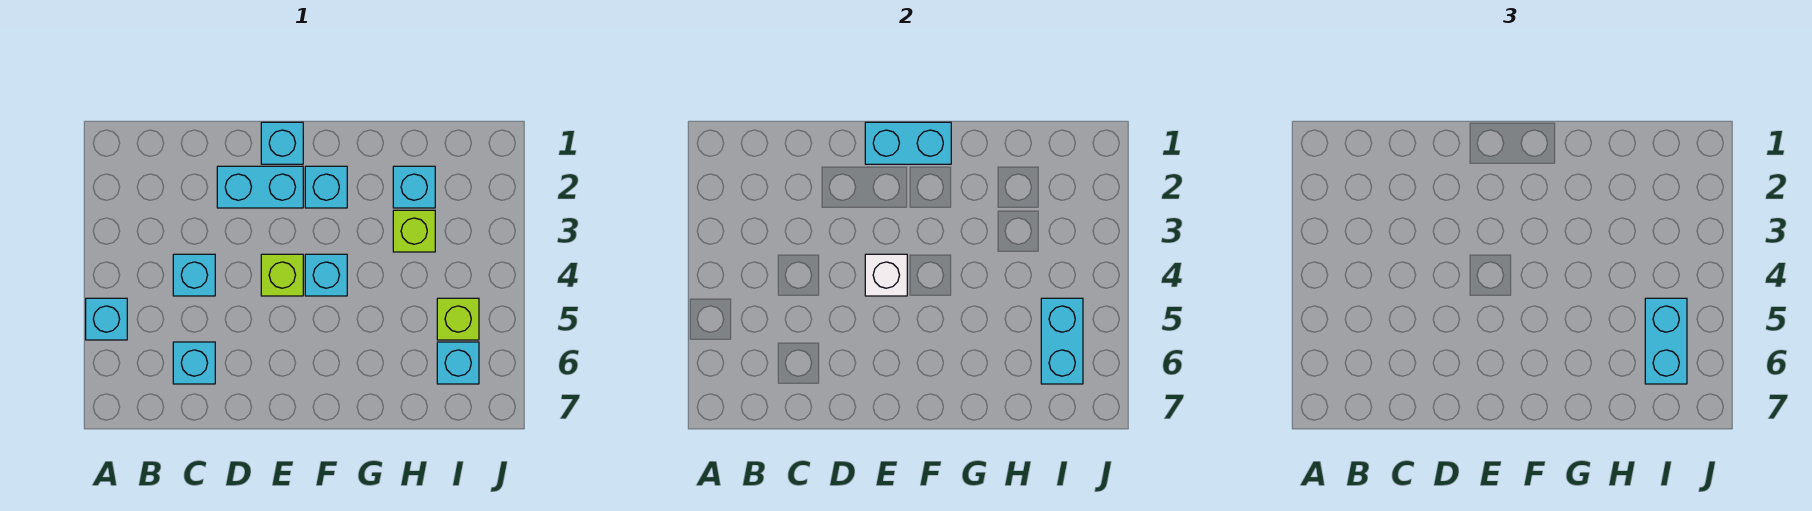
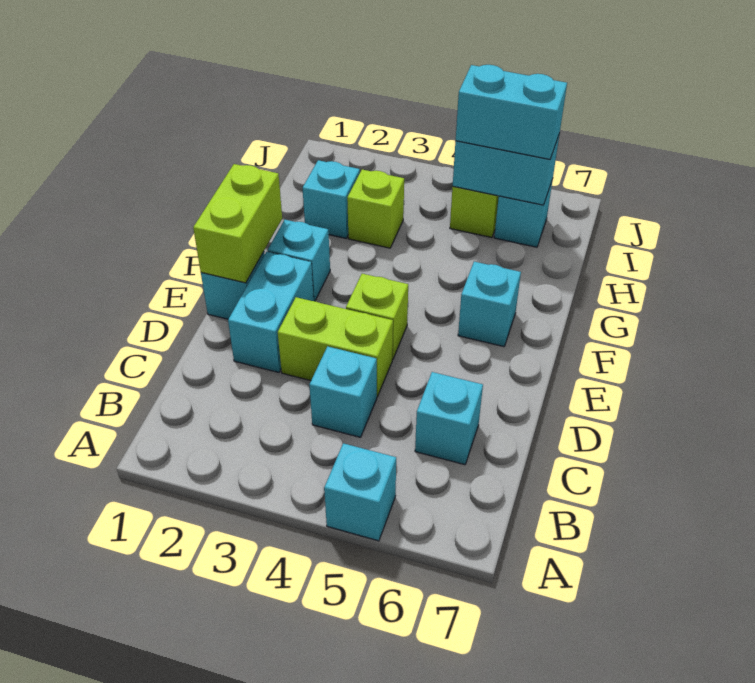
none -> lime brick D3:D4 level 1
cyan brick E1:F1 level 2 -> lime brick E1:F1 level 2
white brick E4 level 2 -> none
cyan brick F4 level 1 -> cyan brick F6 level 1

